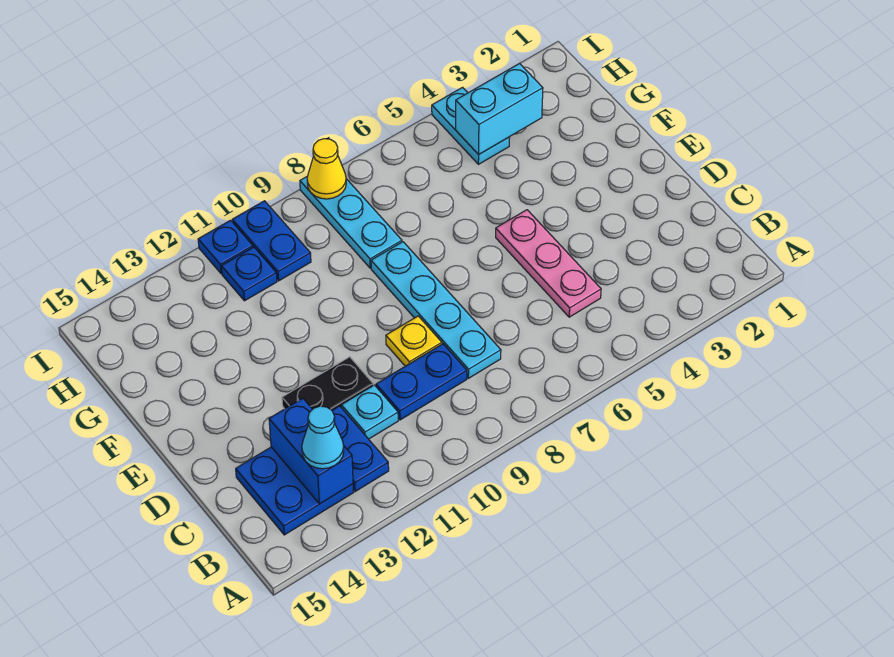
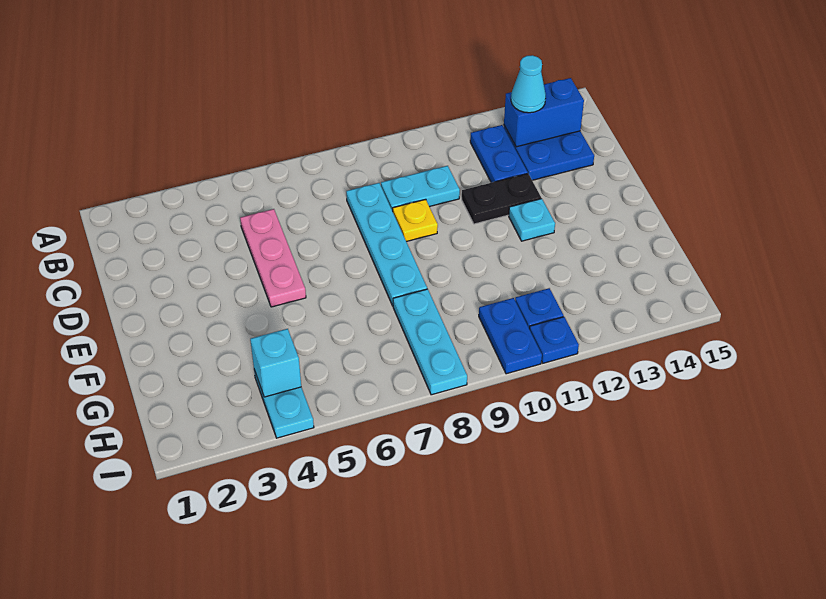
blue brick B13:C13 level 2 -> blue brick B13:B14 level 2
blue plate C9:C10 level 1 -> cyan plate C9:C10 level 1
cyan plate C11 level 1 -> cyan plate E12 level 1
cyan brick H3:H4 level 2 -> cyan brick H4 level 2
yellow cone I8 level 2 -> none

